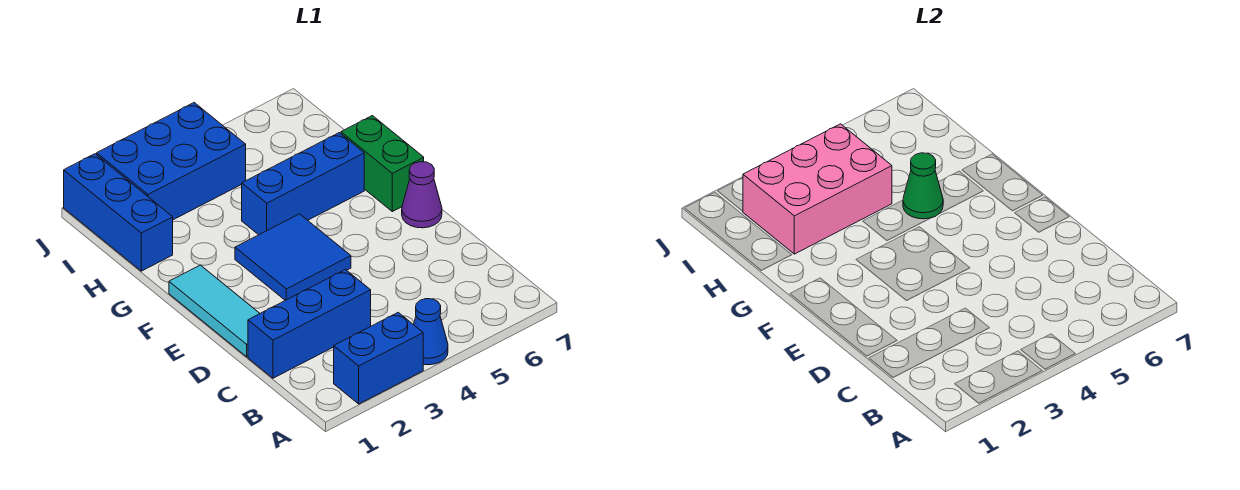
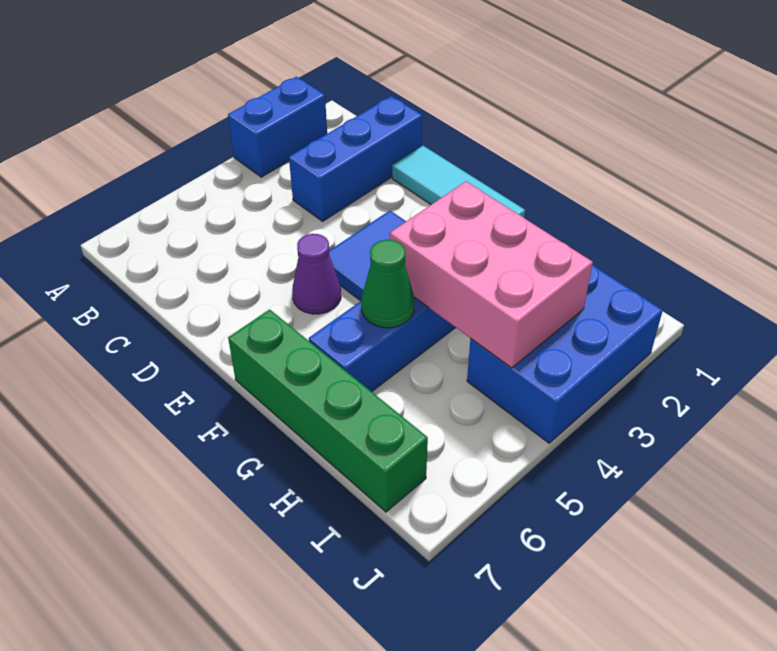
blue cone A4 level 1 -> none
purple cone E7 level 1 -> purple cone E5 level 1
green brick F7:G7 level 1 -> green brick F7:I7 level 1
blue brick H1:J1 level 1 -> none
pink brick H2:I4 level 2 -> pink brick G3:I4 level 2

